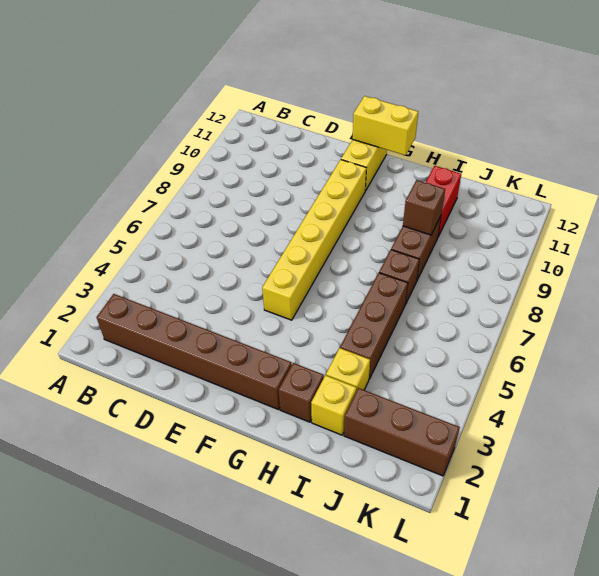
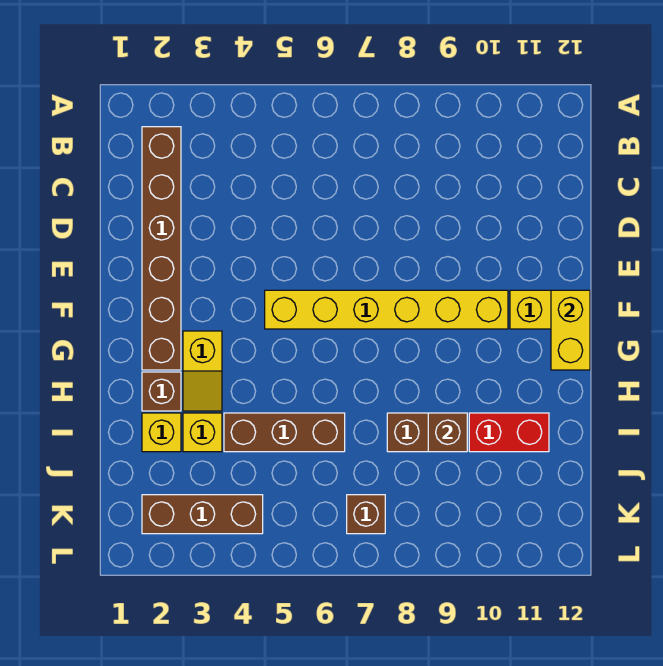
none -> yellow slope G3:H3 level 1 top G
brown brick I7 level 1 -> brown brick K7 level 1
brown brick J2:L2 level 1 -> brown brick K2:K4 level 1

